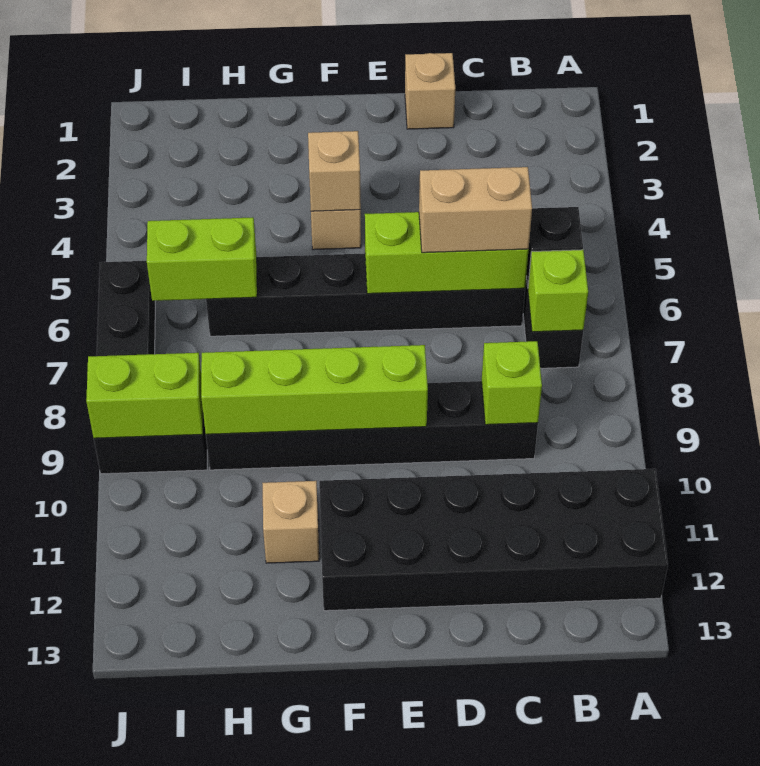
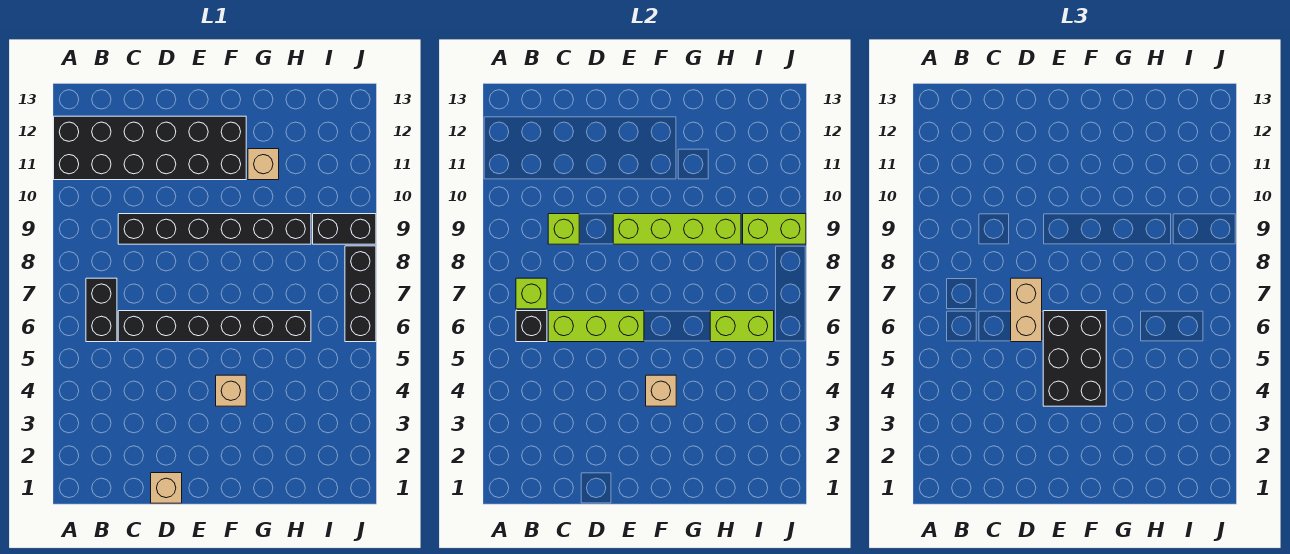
tan brick C6:D6 level 3 -> tan brick D6:D7 level 3
none -> black brick E4:F6 level 3

